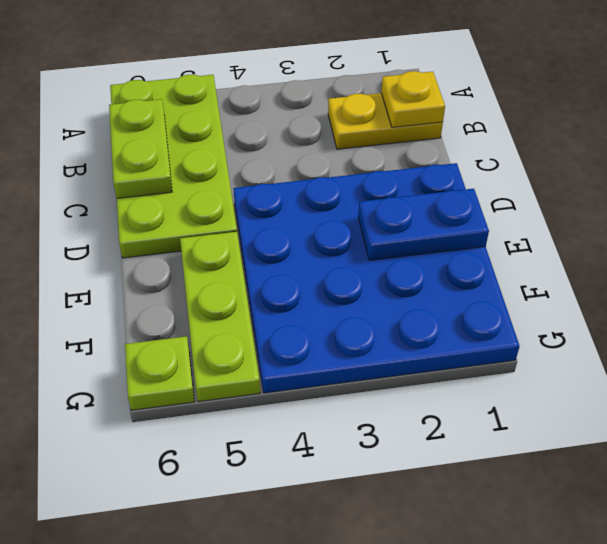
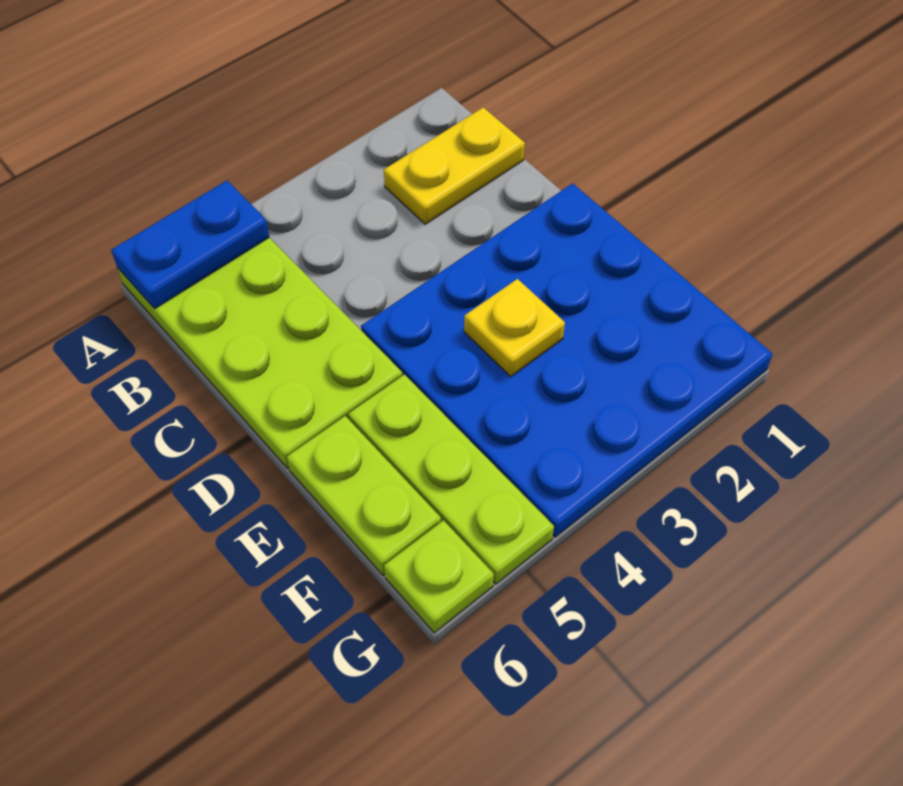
yellow plate B1 level 2 -> yellow plate E3 level 2
lime plate B6:C6 level 2 -> lime plate E6:F6 level 1
blue plate E1:E2 level 2 -> blue plate A5:A6 level 2

